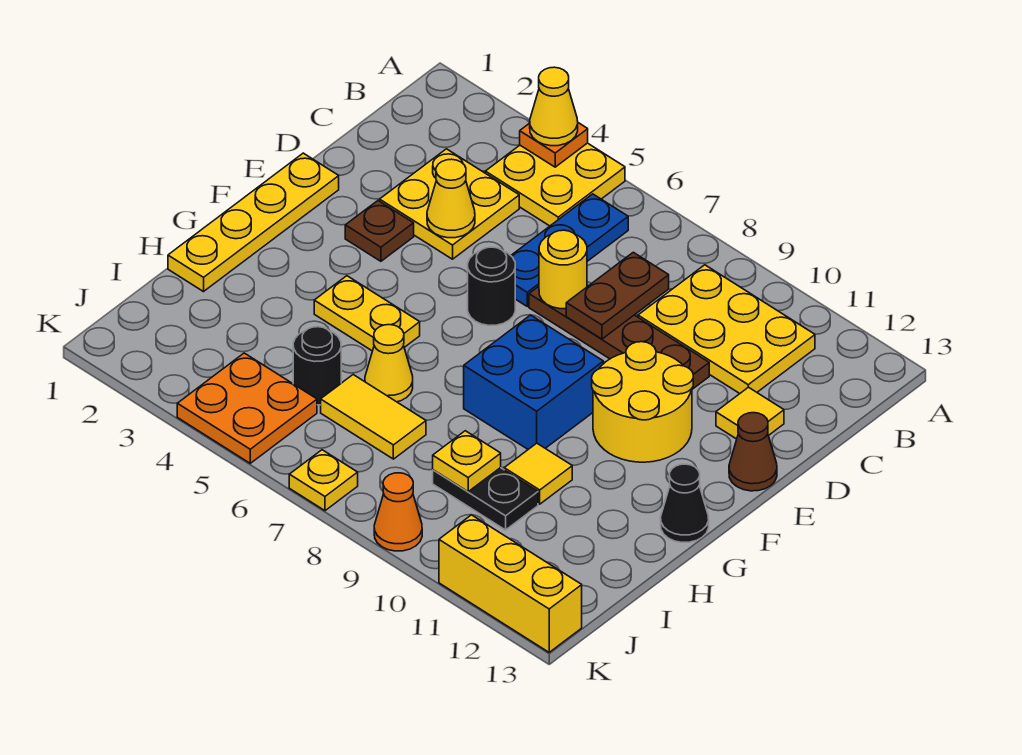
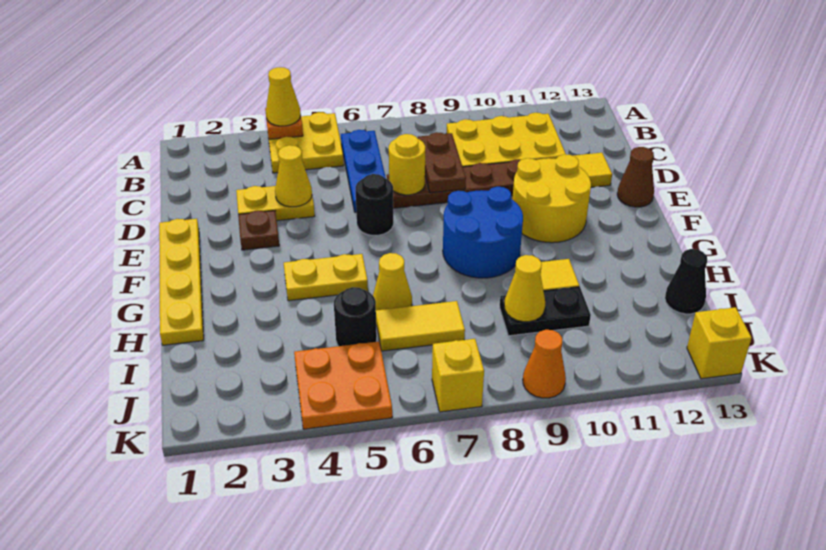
yellow plate C3:D4 level 1 -> yellow plate D3:D4 level 1
blue brick F8:G9 level 1 -> blue round brick F8:G9 level 1
black cone G13 level 1 -> black cone I13 level 1
yellow plate I9 level 2 -> yellow cone I9 level 2
yellow plate K7 level 1 -> yellow brick K7 level 1
yellow brick K11:K13 level 1 -> yellow brick K13 level 1

